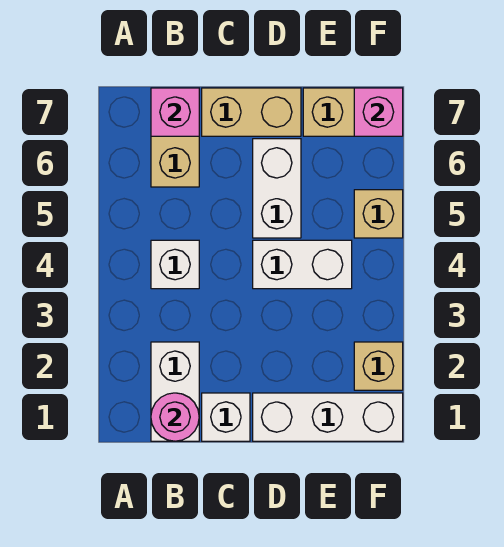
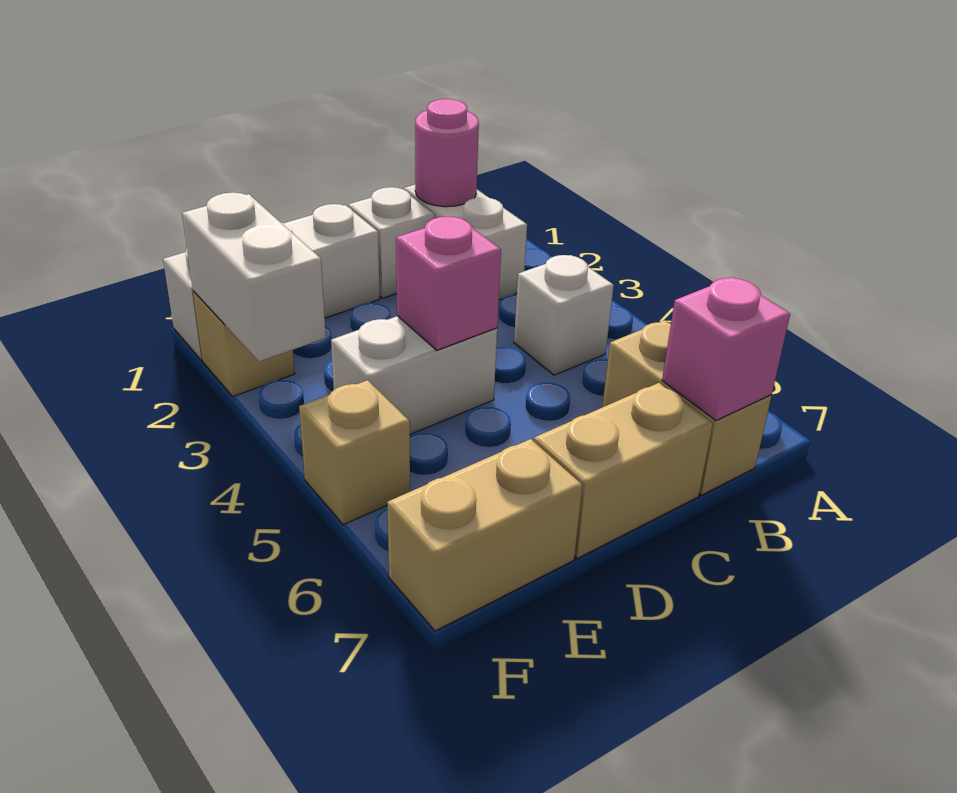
white brick D5:D6 level 1 -> white brick F2:F3 level 2
pink brick F7 level 2 -> pink brick D4 level 2

